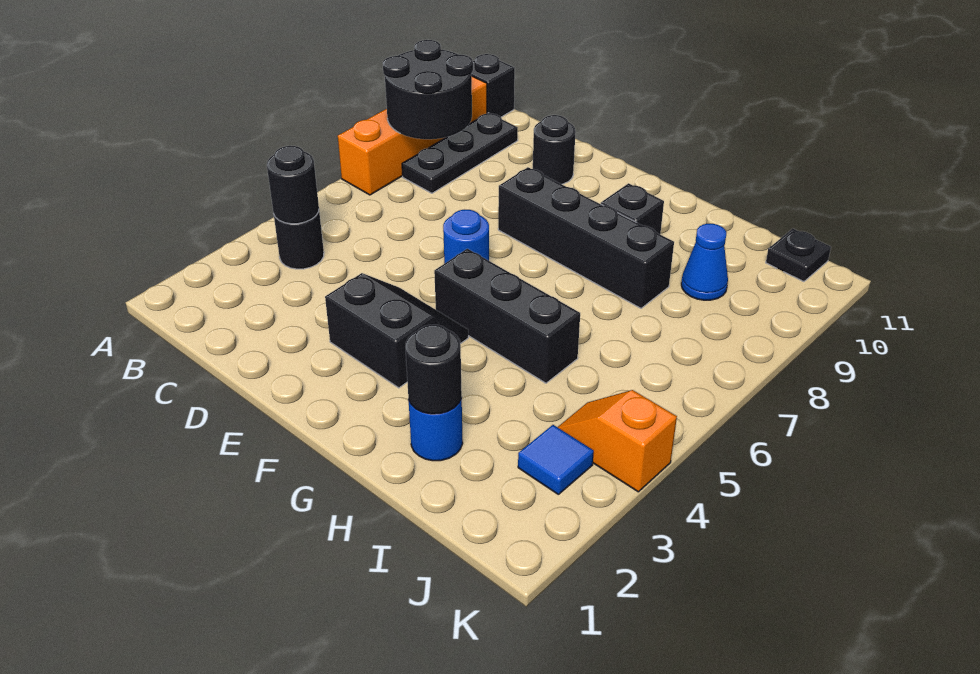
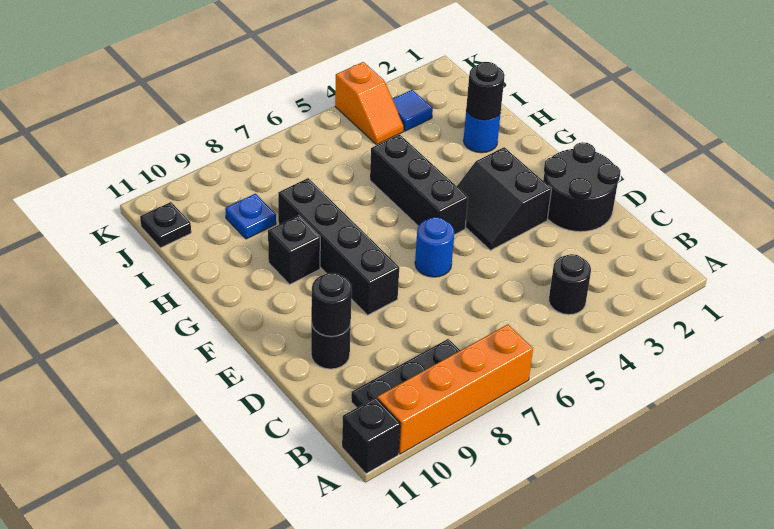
black round brick A8:B9 level 2 -> black round brick D1:E2 level 1
black round brick B4 level 2 -> black round brick D10 level 2
blue cone I9 level 1 -> blue plate I9 level 1

